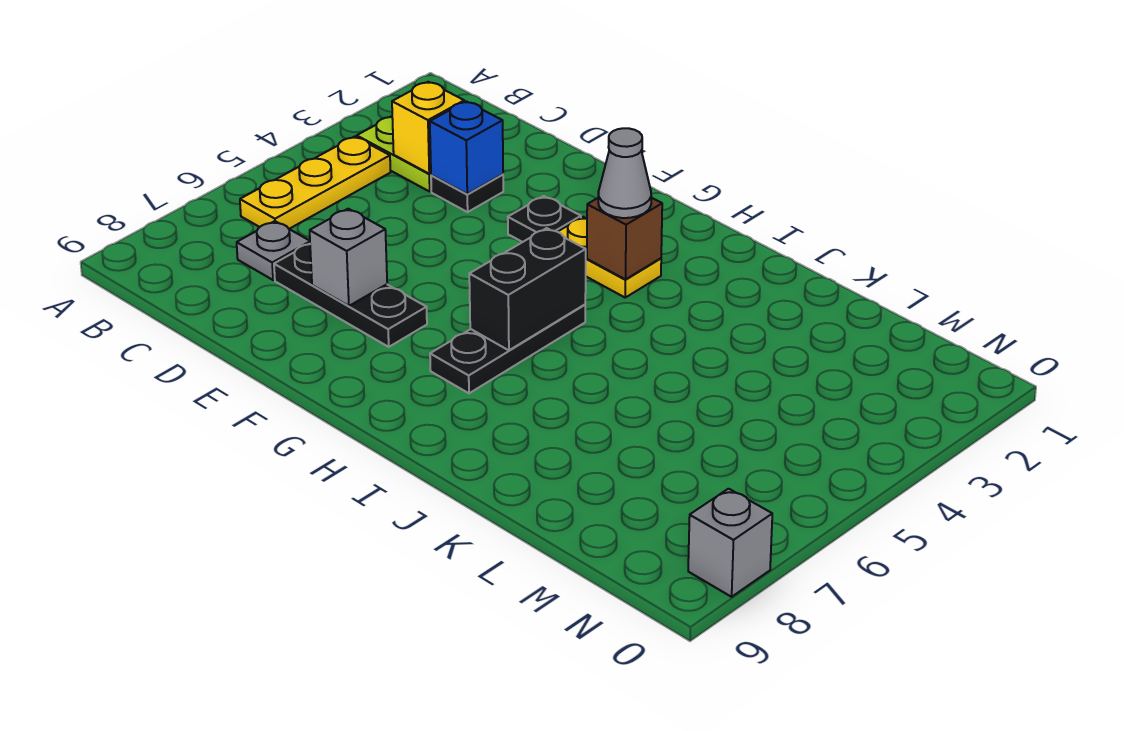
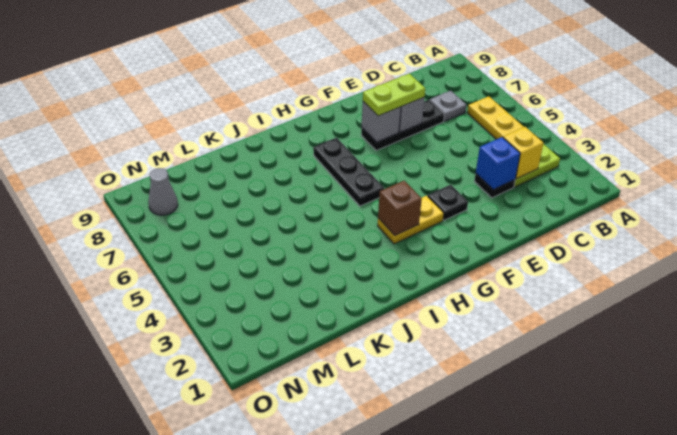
none -> lime plate E7:F7 level 3
grey cone H3 level 3 -> grey cone N8 level 1
black brick H5:H6 level 2 -> none
grey brick O8 level 1 -> grey brick F7 level 2

